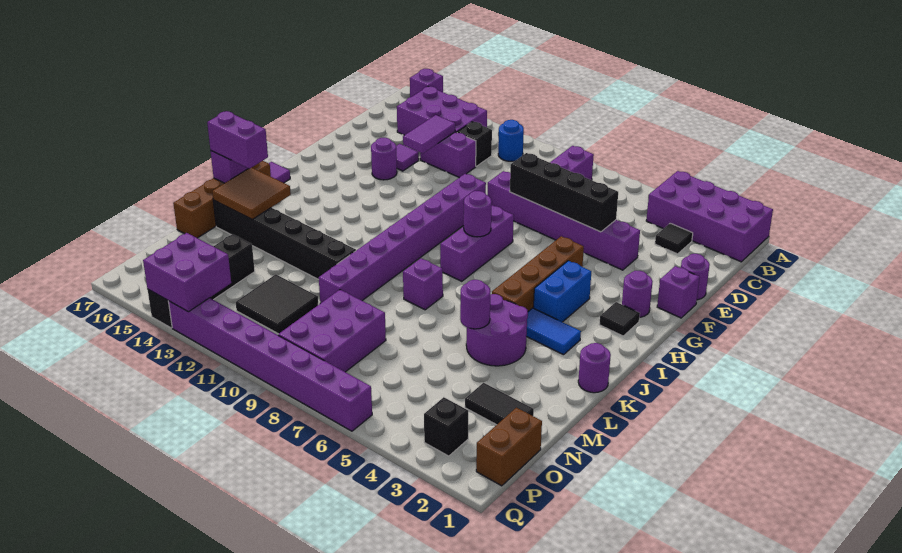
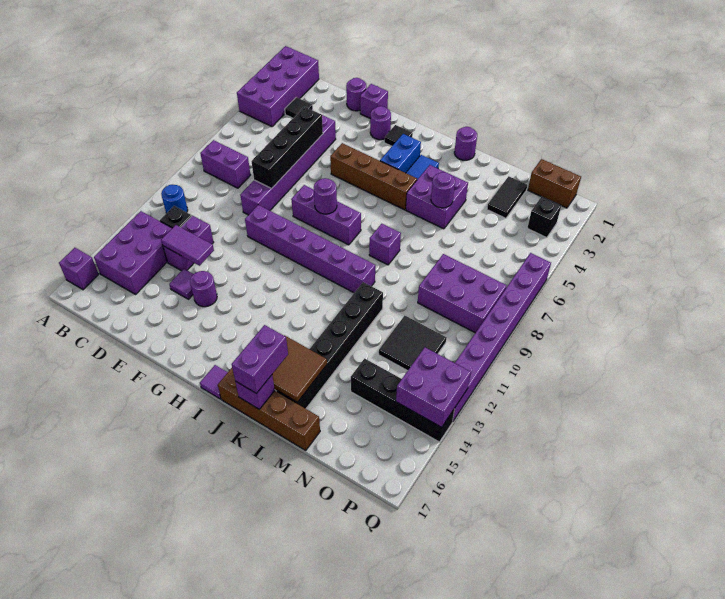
purple brick F10:M10 level 1 -> purple brick F10:K10 level 1
blue brick H4:I4 level 1 -> blue brick I3:I4 level 1
purple round brick K4:L5 level 1 -> purple brick K4:L5 level 1

